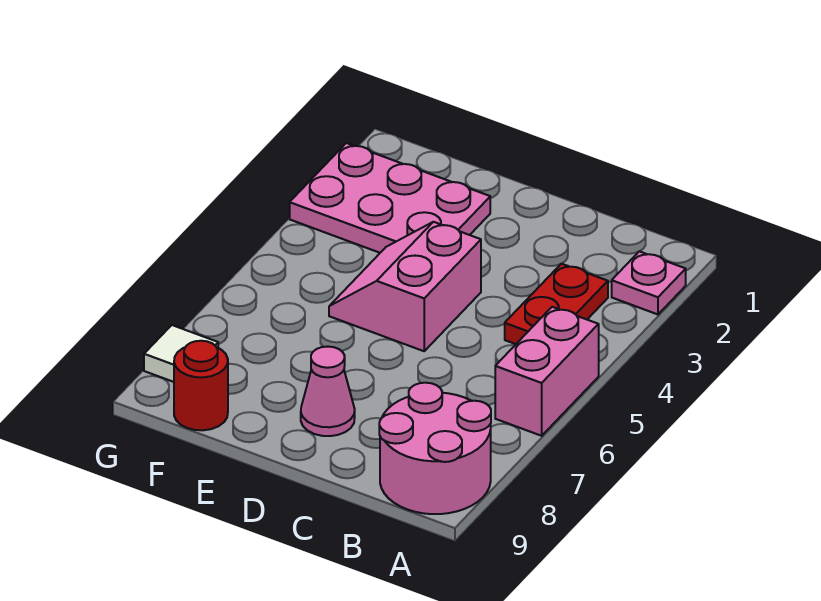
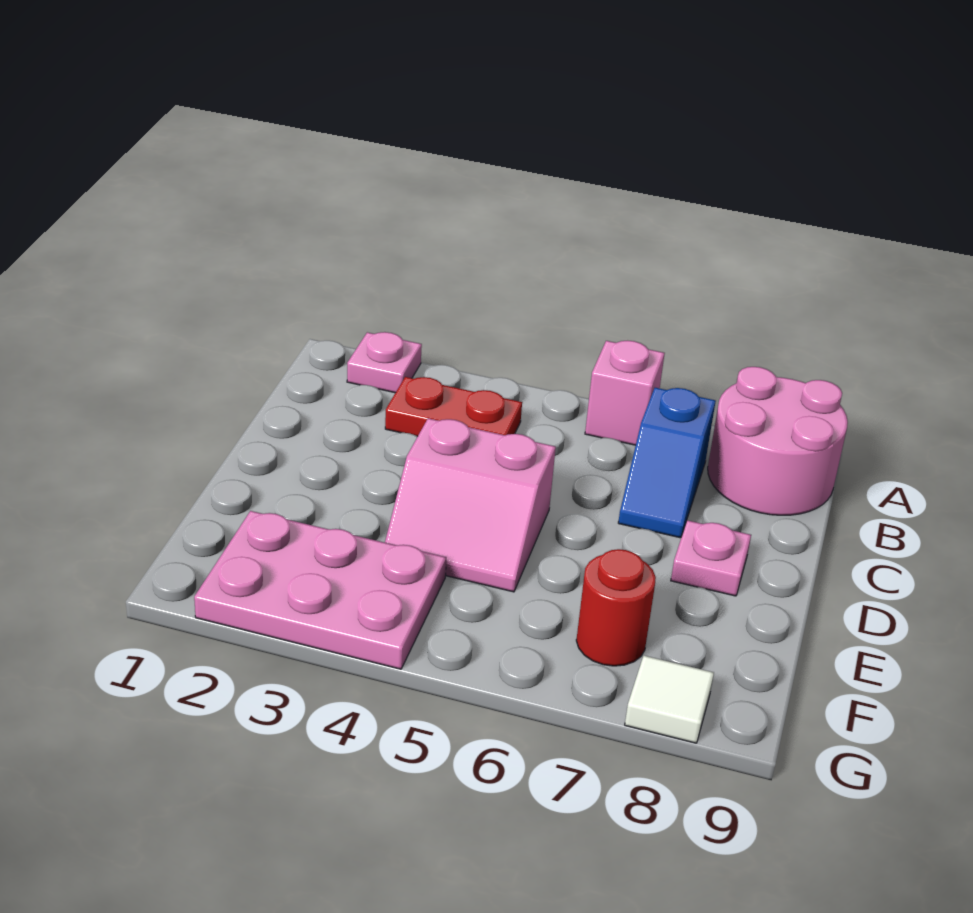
pink brick A5:A6 level 1 -> pink brick A6 level 1
none -> blue slope B7:C7 level 1 top B
pink cone D8 level 1 -> pink plate D8 level 1
pink plate E2:G3 level 1 -> pink plate F2:G4 level 1
red round brick F9 level 1 -> red round brick F7 level 1

